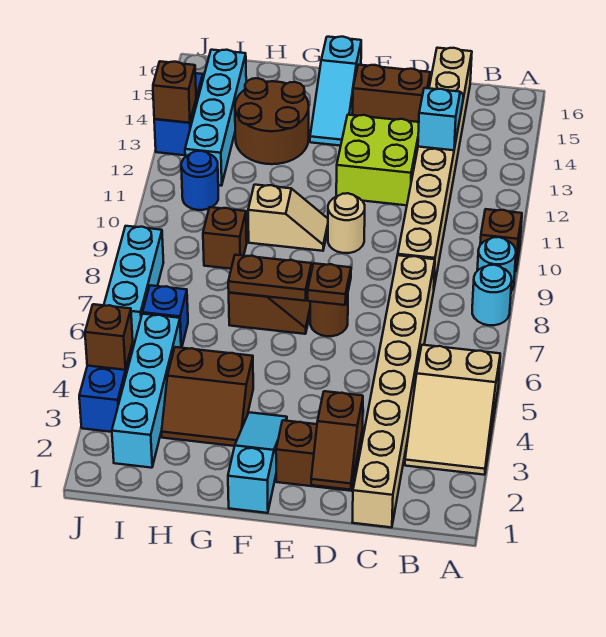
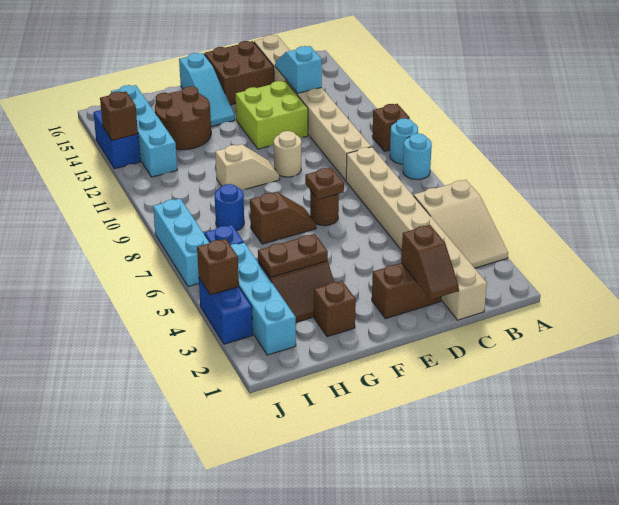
brown brick D15:E15 level 1 -> brown brick D15:E16 level 1
cyan slope F1:F3 level 1 top 1 -> none
brown plate F7:G7 level 2 -> brown plate G4:H4 level 2
brown brick H9 level 1 -> brown brick G2 level 1
blue round brick I11 level 1 -> blue round brick H8 level 1

